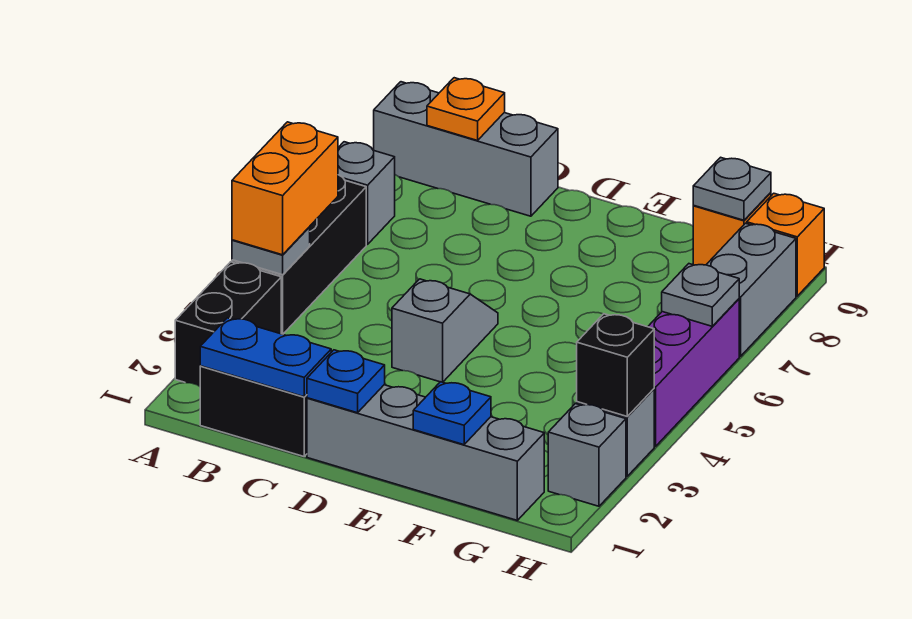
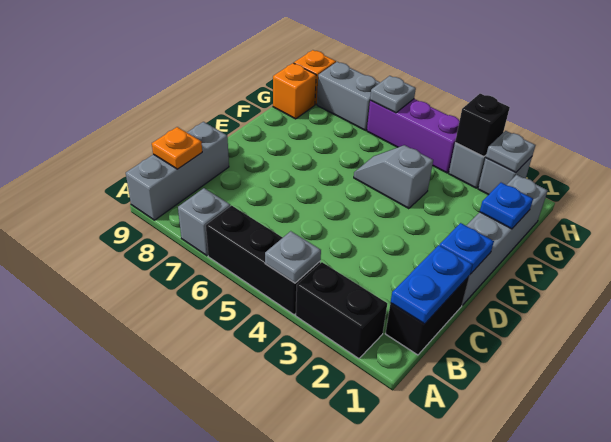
orange brick A4:A5 level 3 -> none
grey slope D4:D5 level 1 top 4 -> grey slope F4:F5 level 1 top 4
grey plate G9 level 2 -> grey plate H2 level 2

